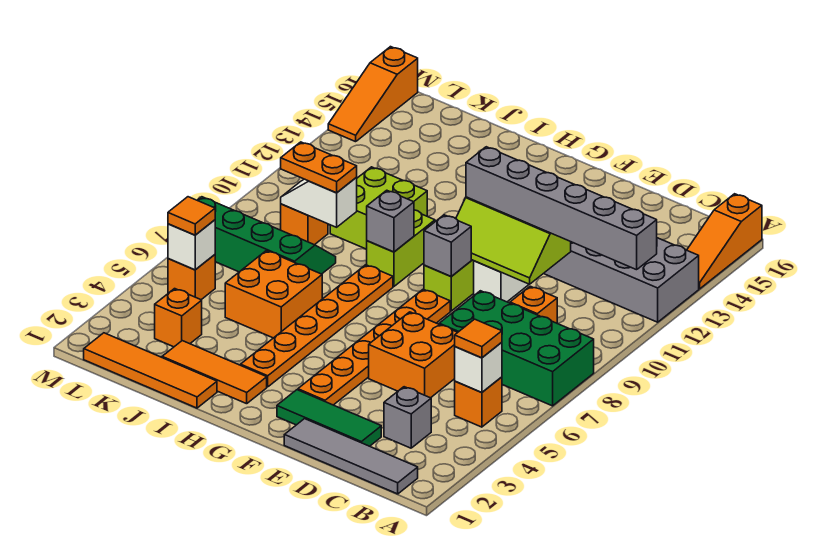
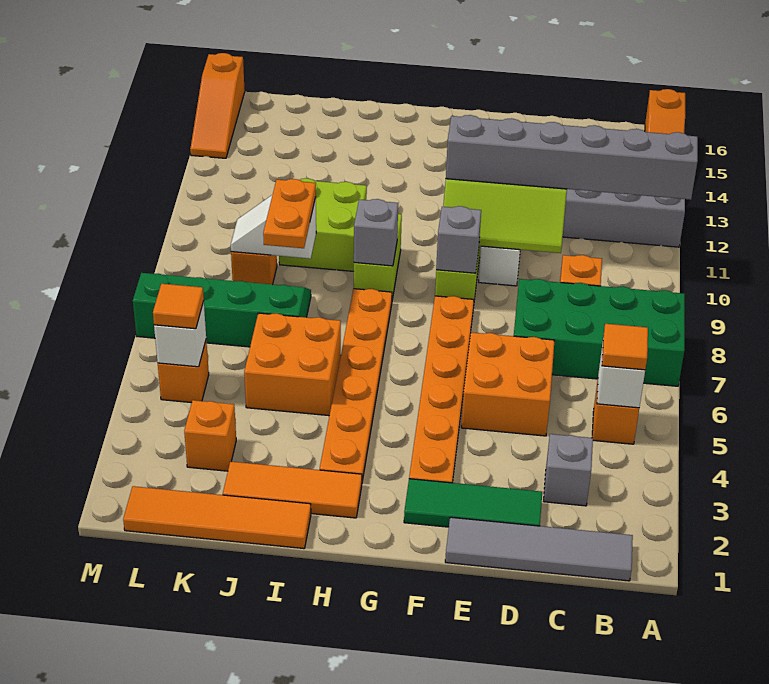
orange plate J9:K9 level 3 -> orange plate J8:J9 level 3

